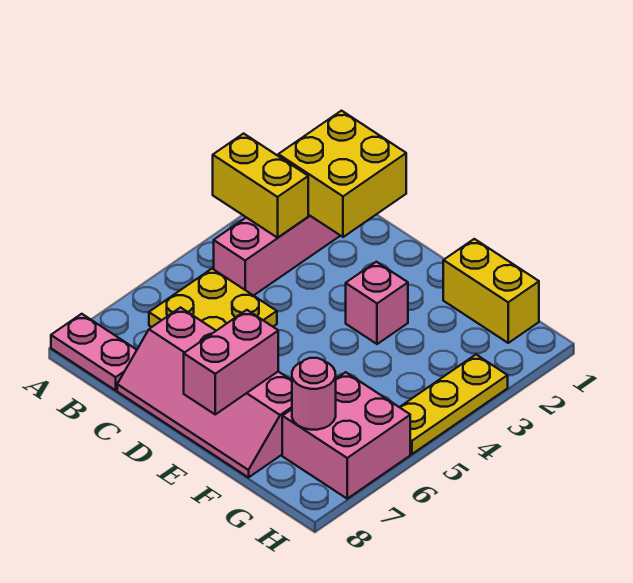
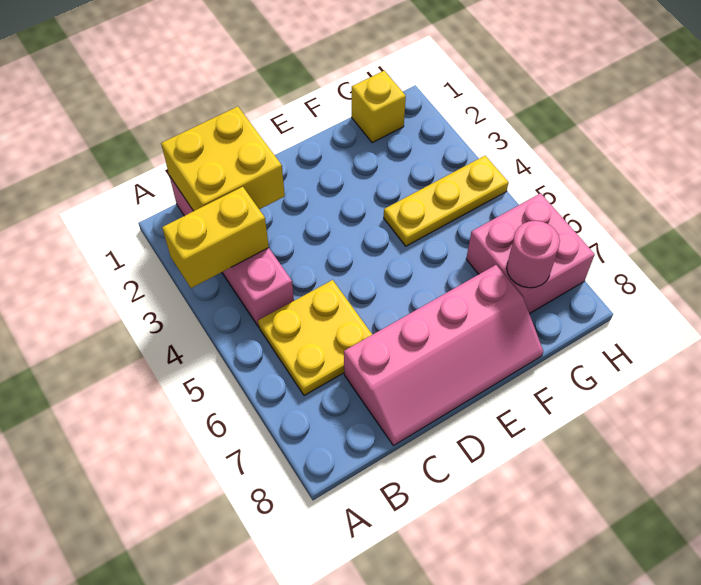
pink plate A8:B8 level 1 -> none
pink brick E3 level 1 -> none
pink brick E7:E8 level 2 -> none
yellow brick F1:G1 level 1 -> yellow brick G1 level 1
yellow plate H3:H5 level 1 -> yellow plate F4:H4 level 1

